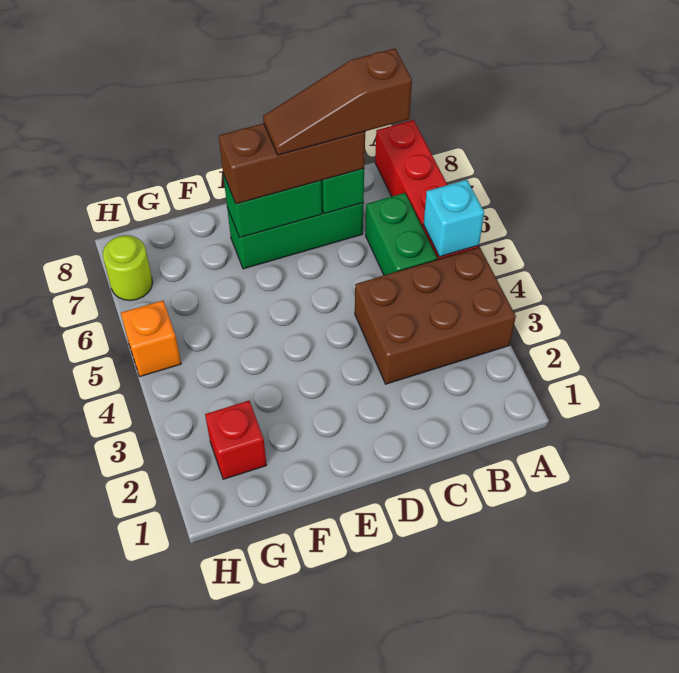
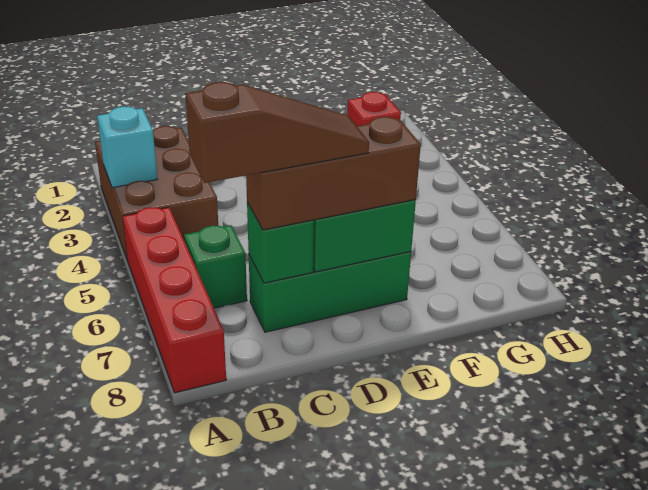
brown brick A3:C4 level 1 -> brown brick A2:B4 level 1
cyan brick A5 level 2 -> cyan brick A3 level 2
green brick B5:B6 level 1 -> green brick B6 level 1
orange brick H5 level 1 -> none
lime round brick H7 level 1 -> none

